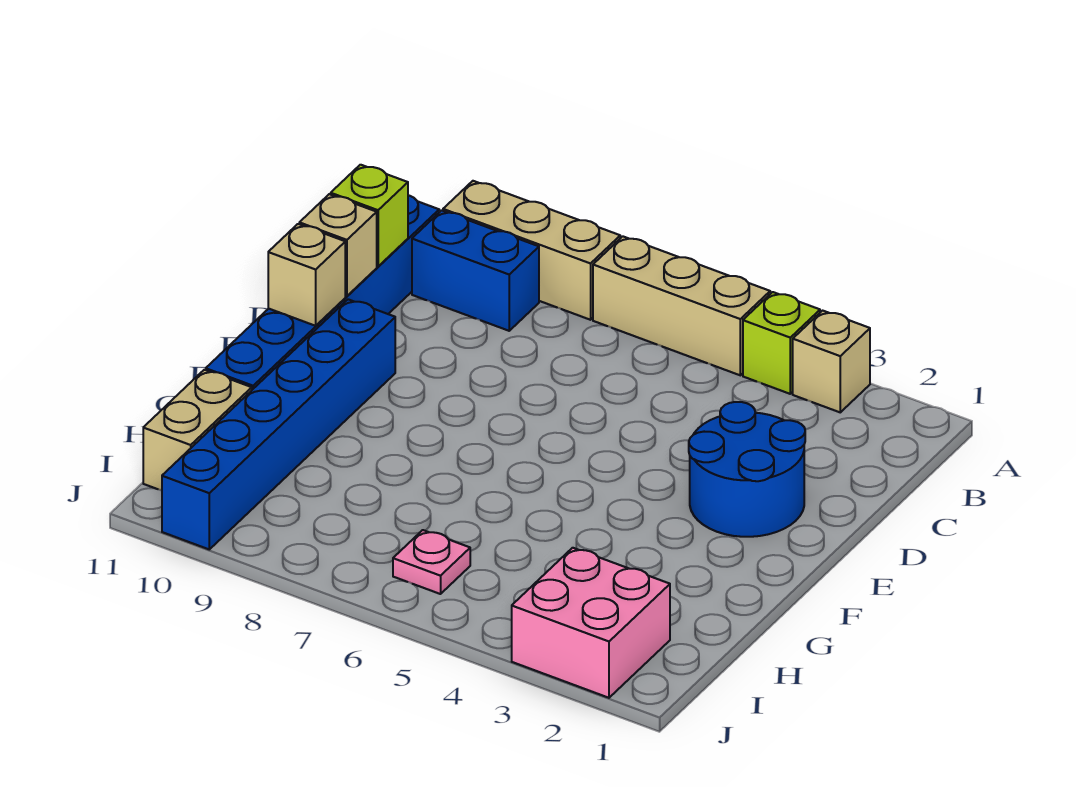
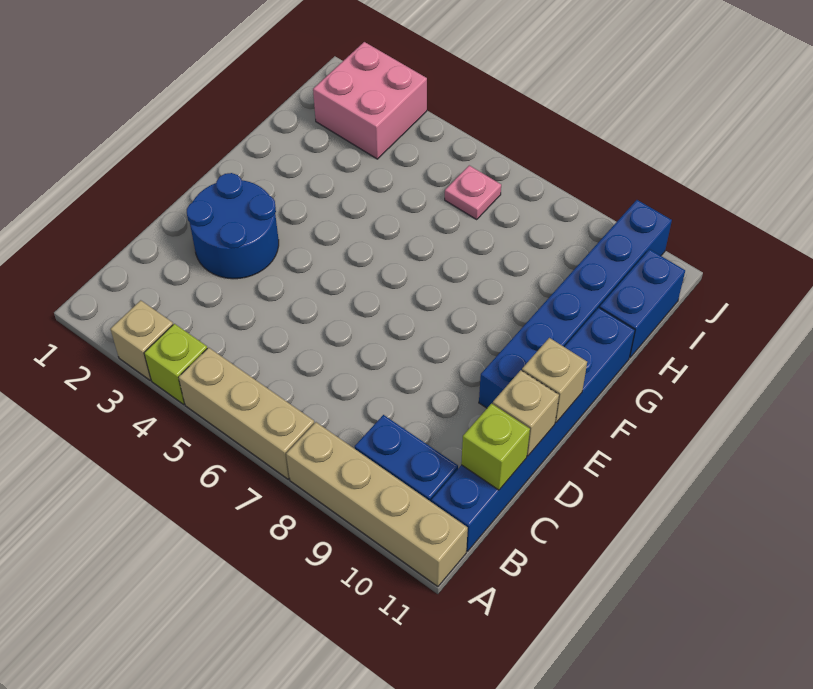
tan brick A8:A10 level 1 -> tan brick A8:A11 level 1
tan brick H11:I11 level 1 -> blue brick H11:I11 level 1

